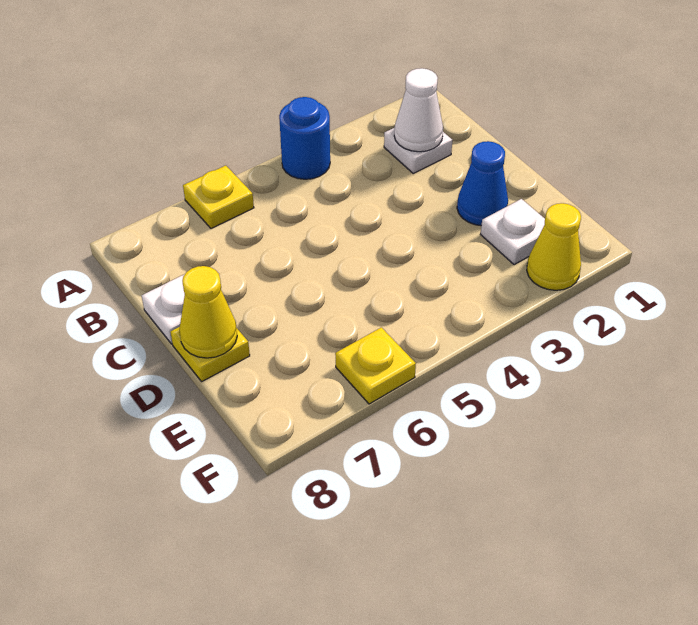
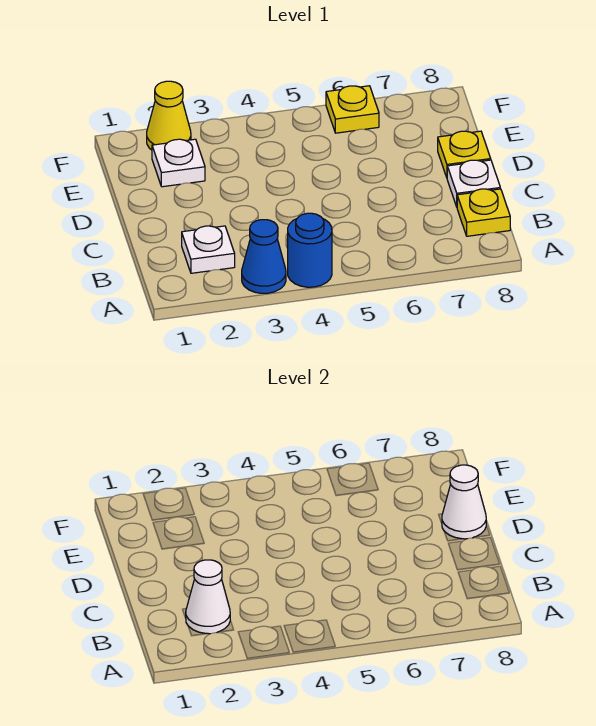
yellow plate A6 level 1 -> yellow plate B8 level 1
blue cone D2 level 1 -> blue cone A3 level 1
yellow cone D8 level 2 -> white cone D8 level 2

